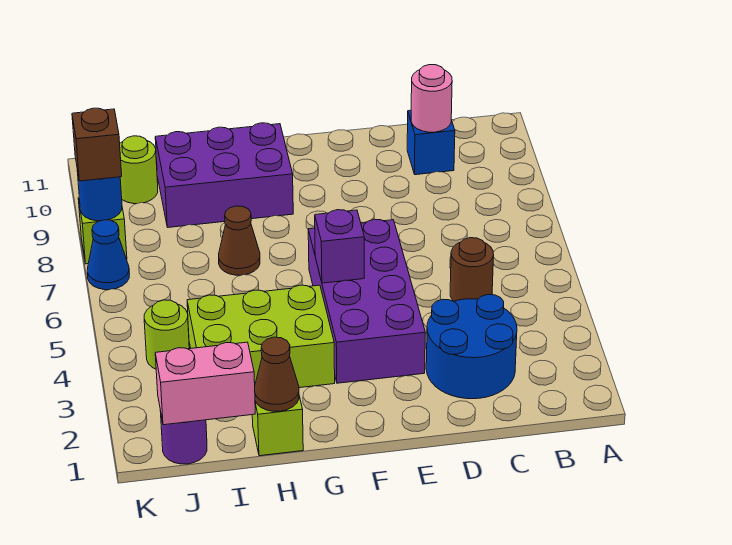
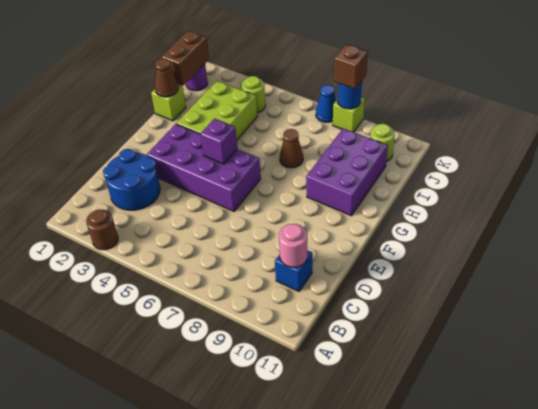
brown round brick C5 level 1 -> brown round brick A3 level 1
pink brick I1:J1 level 2 -> brown brick I1:J1 level 2

